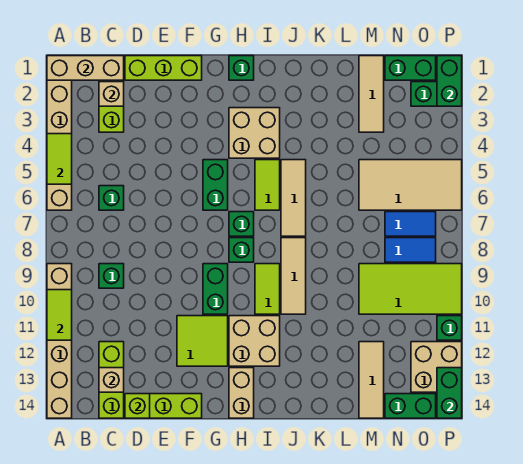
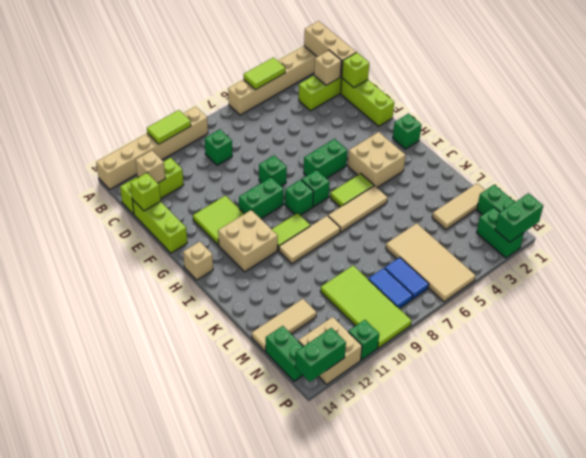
green brick C6 level 1 -> green brick F8 level 1
none -> lime brick D1 level 2
tan brick H13:H14 level 1 -> tan brick H14 level 1

